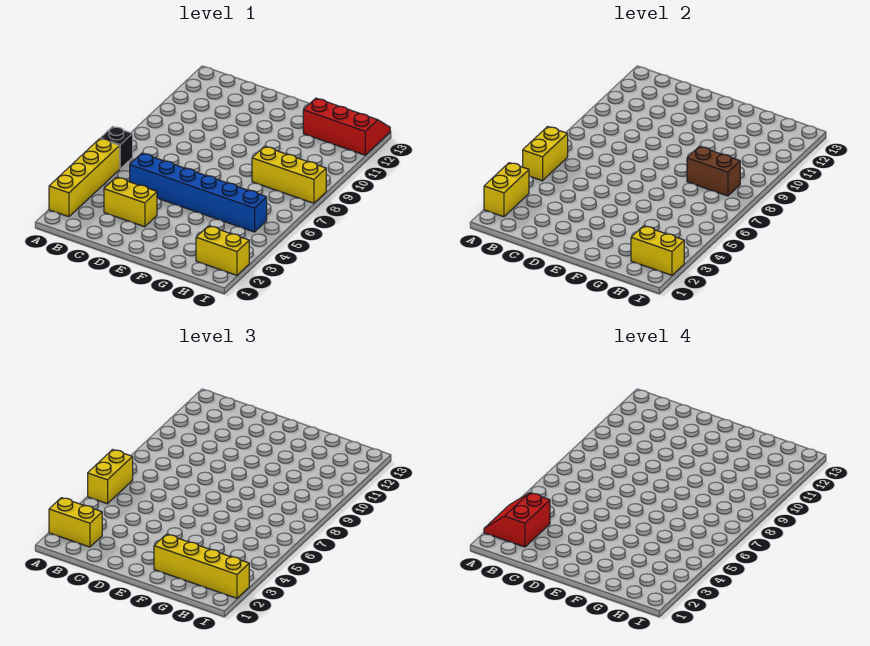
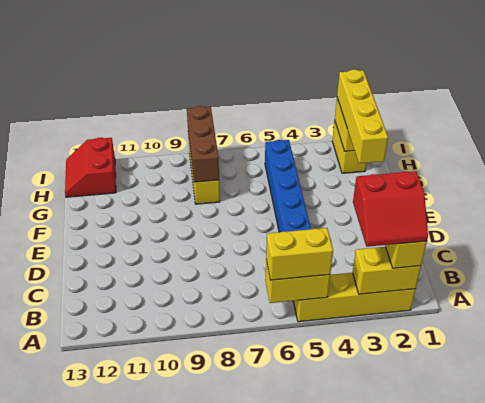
black brick A6 level 1 -> none
yellow brick C3:D3 level 1 -> none
brown brick G8:H8 level 2 -> brown brick G8:I8 level 2
red slope G12:I13 level 1 top 12 -> red slope H12:I13 level 1 top 12

